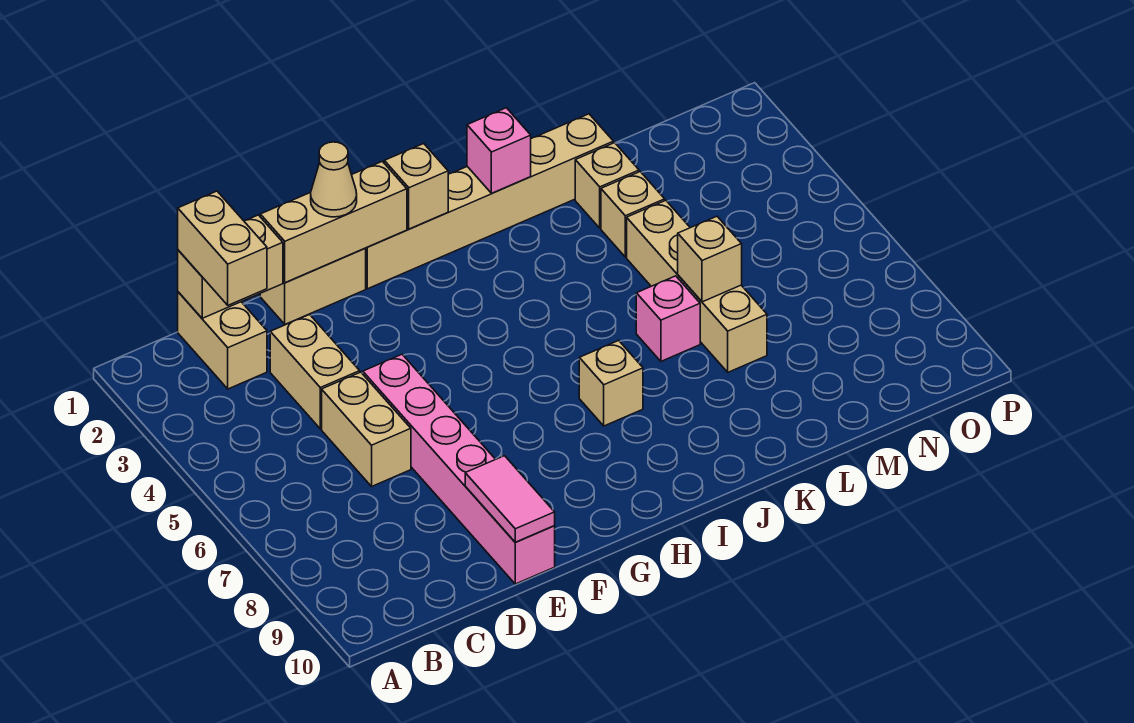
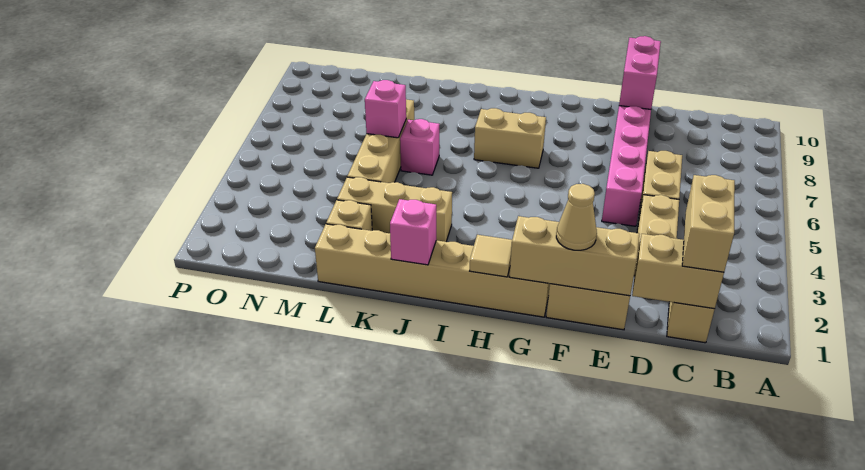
pink tile E9:E10 level 2 -> pink brick E9:E10 level 2
tan brick H1 level 2 -> tan tile H1 level 2
tan brick I7 level 1 -> tan brick H7:I7 level 1
tan brick L3 level 1 -> tan brick J3:L3 level 1
tan brick L6 level 2 -> pink brick L6 level 2

